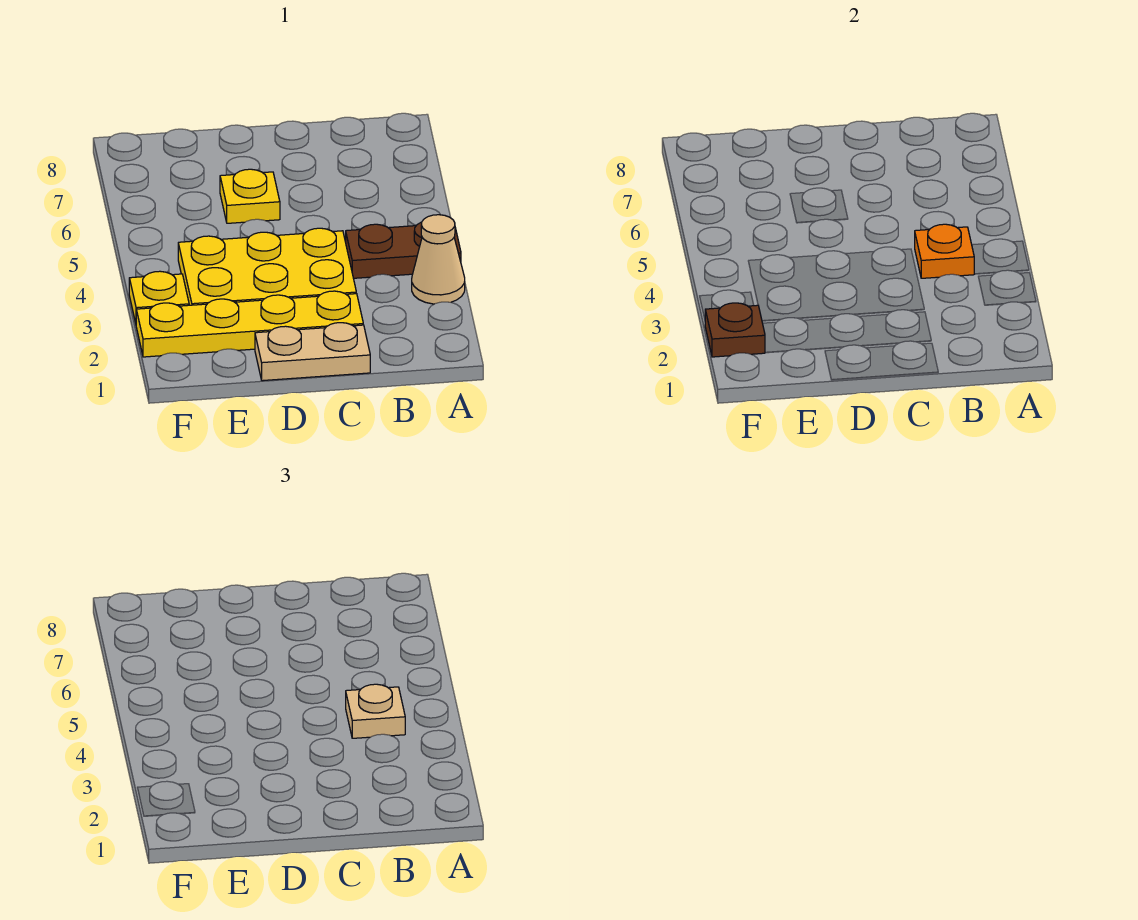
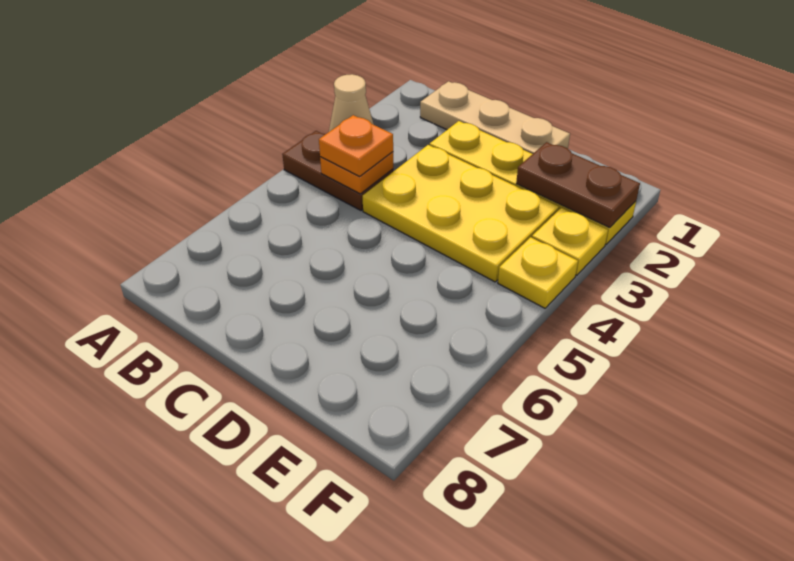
tan plate B4 level 3 -> orange plate B4 level 3
tan plate C1:D1 level 1 -> tan plate B1:D1 level 1
yellow plate D6 level 1 -> yellow plate F4 level 1
brown plate F2 level 2 -> brown plate E2:F2 level 2

